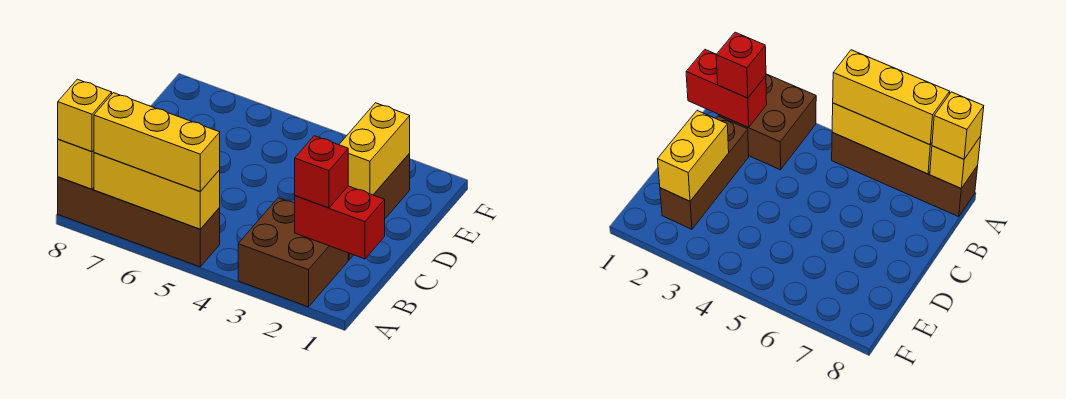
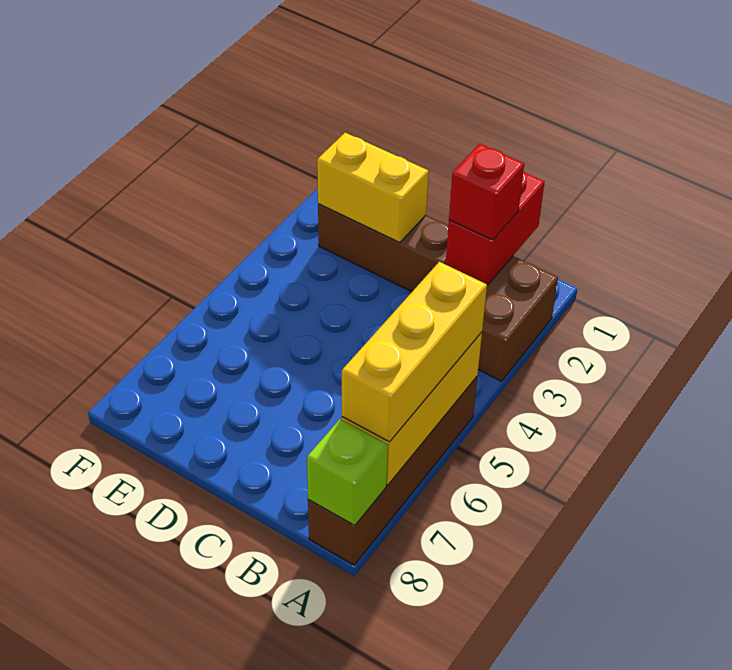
yellow brick A8 level 2 -> lime brick A8 level 2
yellow brick A8 level 3 -> none

